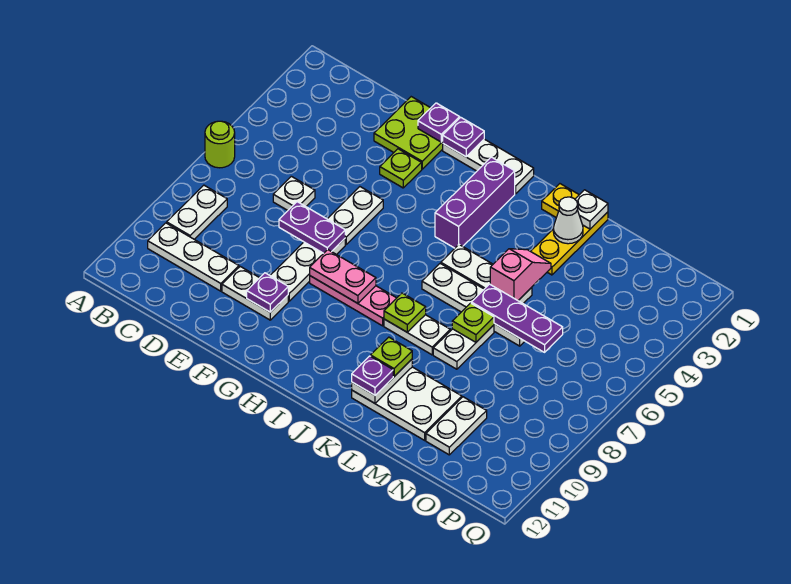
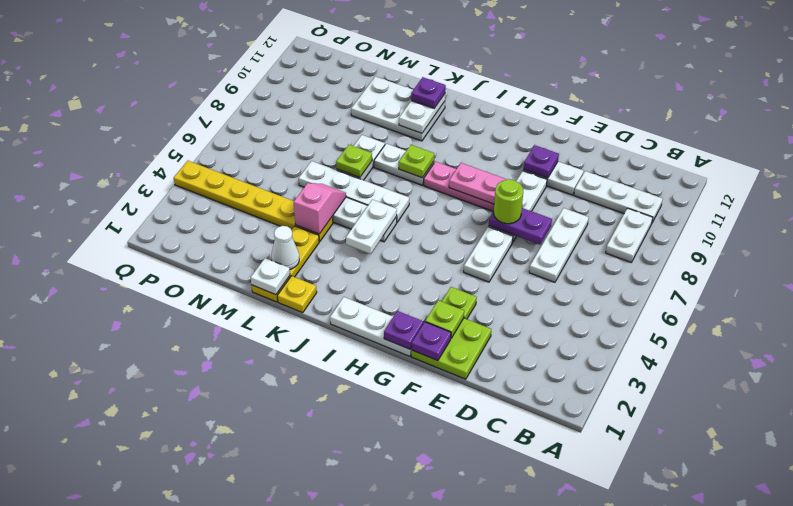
lime round brick A6 level 1 -> lime round brick F7 level 3
white plate D6 level 1 -> white plate D6:D8 level 1
purple brick I2:I4 level 1 -> none
lime plate K10 level 3 -> lime plate F2 level 2
none -> yellow plate L4:Q4 level 1
pink slope L4:L5 level 2 top 5 -> pink slope L4:L5 level 2 top 4
purple plate L6:N6 level 2 -> none
white plate N10:N11 level 1 -> white plate J4:J5 level 2

